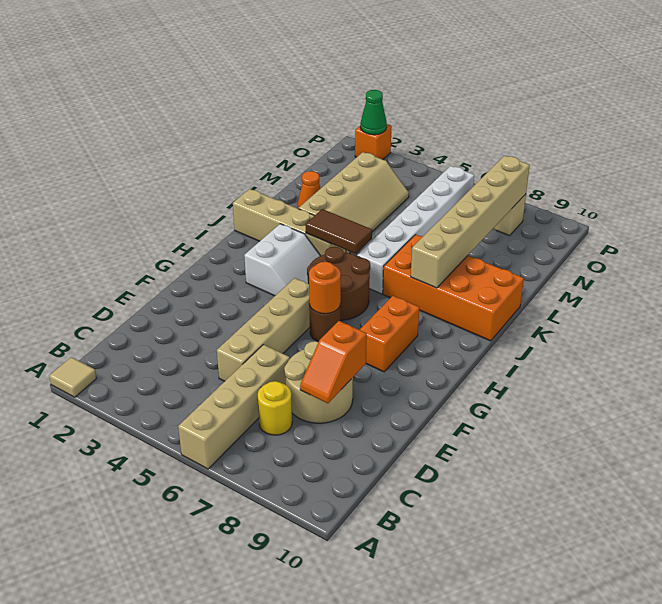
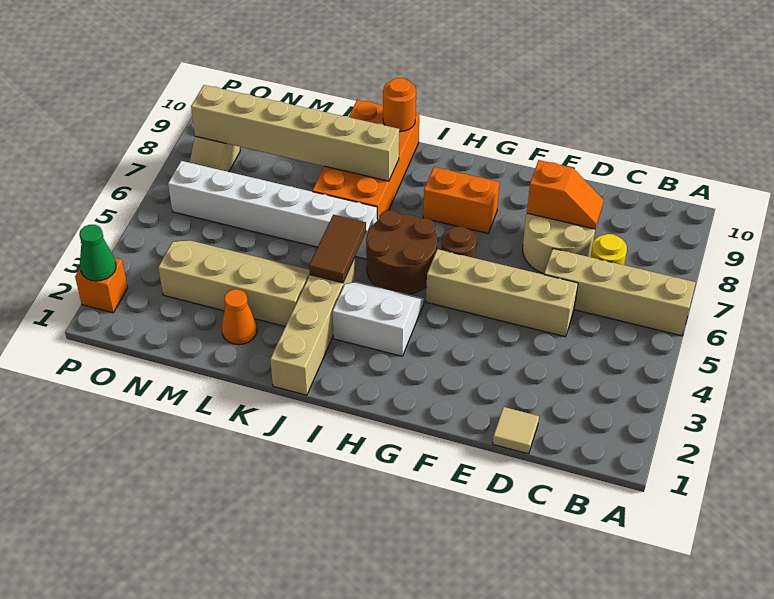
tan tile A1 level 1 -> tan tile D1 level 1
orange round brick G6 level 2 -> orange round brick J10 level 2

